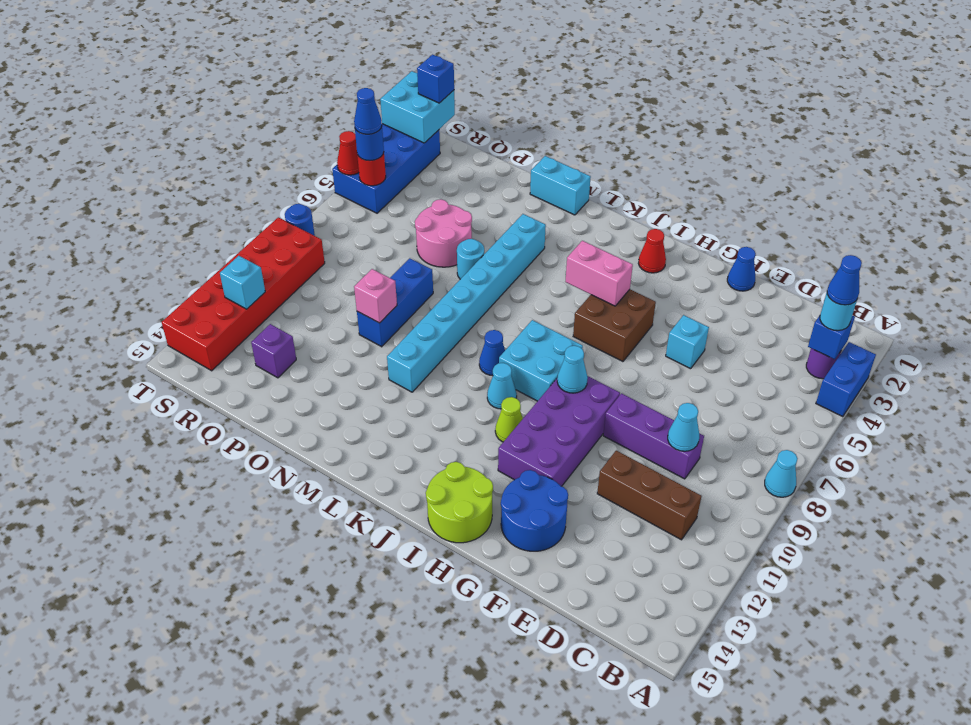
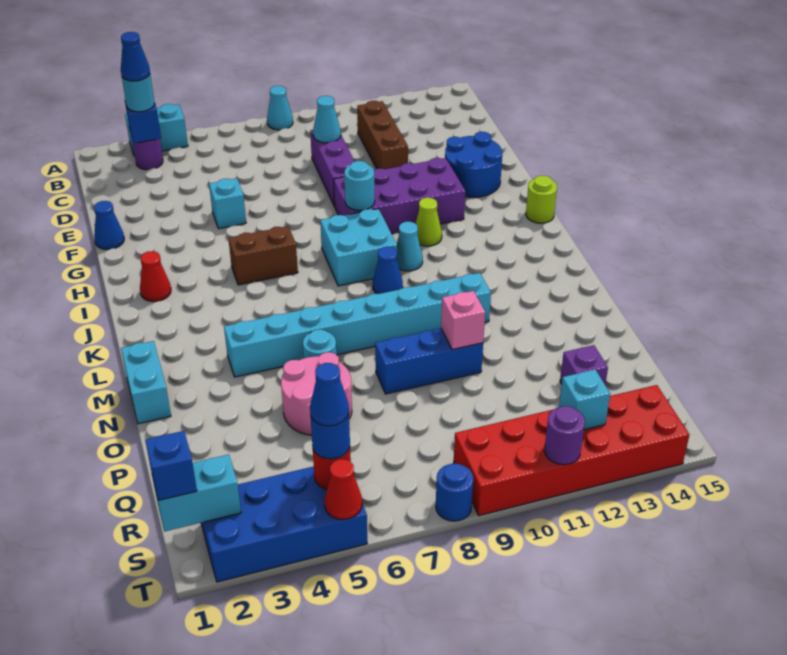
blue brick A3:A4 level 1 -> cyan brick A3:A4 level 1
brown brick H5:I6 level 1 -> brown brick I5:I6 level 1
cyan cone H9 level 2 -> cyan round brick H9 level 2
lime round brick H14:I15 level 1 -> lime round brick I15 level 1
pink brick I5:J5 level 2 -> none
cyan brick S1:T2 level 2 -> cyan brick S1:S2 level 2
none -> purple round brick T11 level 2

